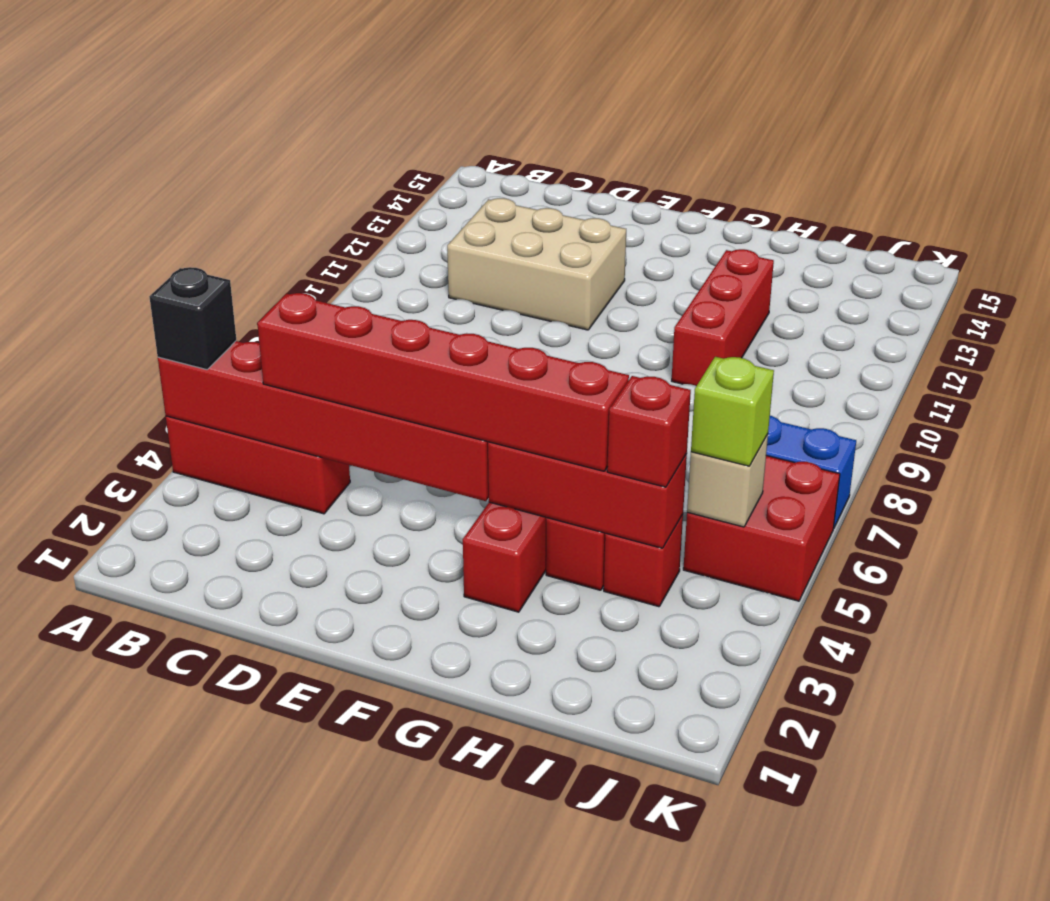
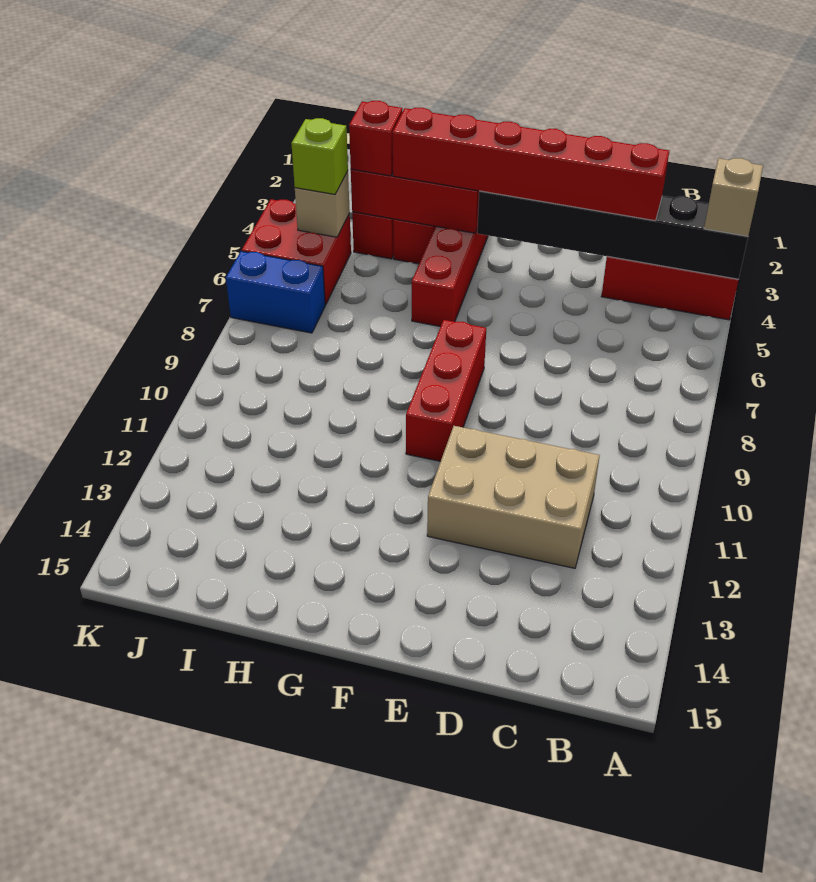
red brick A4:F4 level 2 -> black brick A4:F4 level 2
black brick A4 level 3 -> tan brick A4 level 3
red brick H10:H12 level 1 -> red brick F8:F10 level 1

